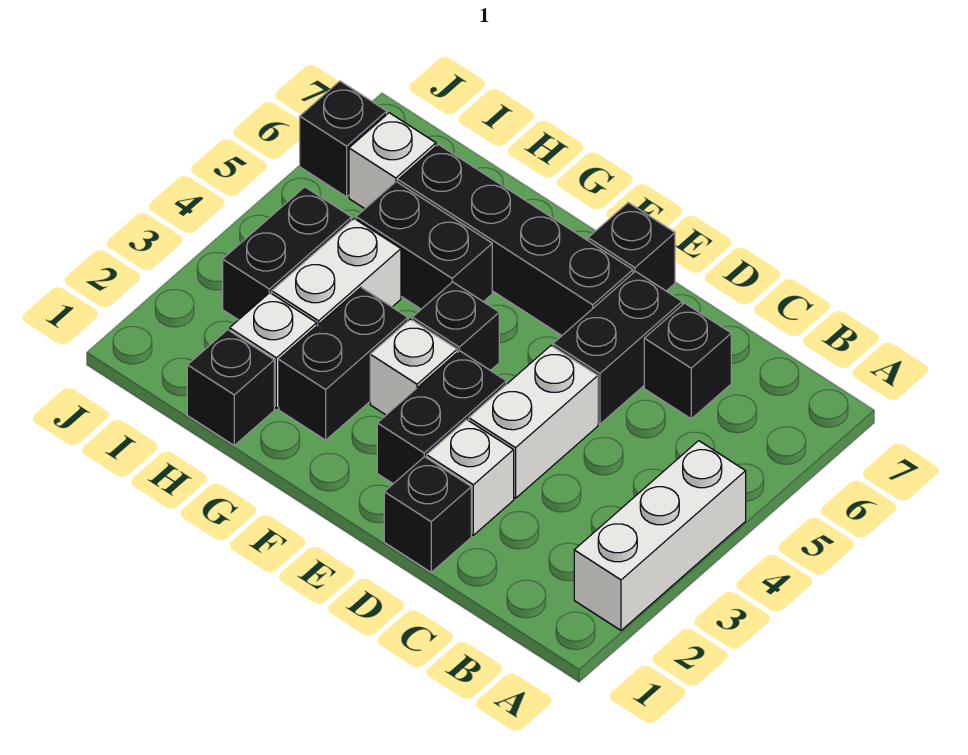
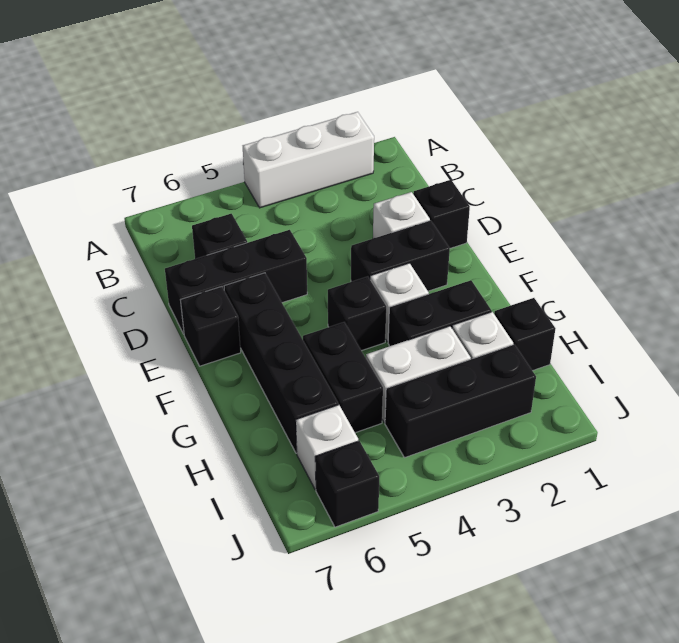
white brick D3:D4 level 1 -> none
black brick D5:D6 level 1 -> black brick D5:D7 level 1
black brick I3:I4 level 1 -> black brick I2:I4 level 1

